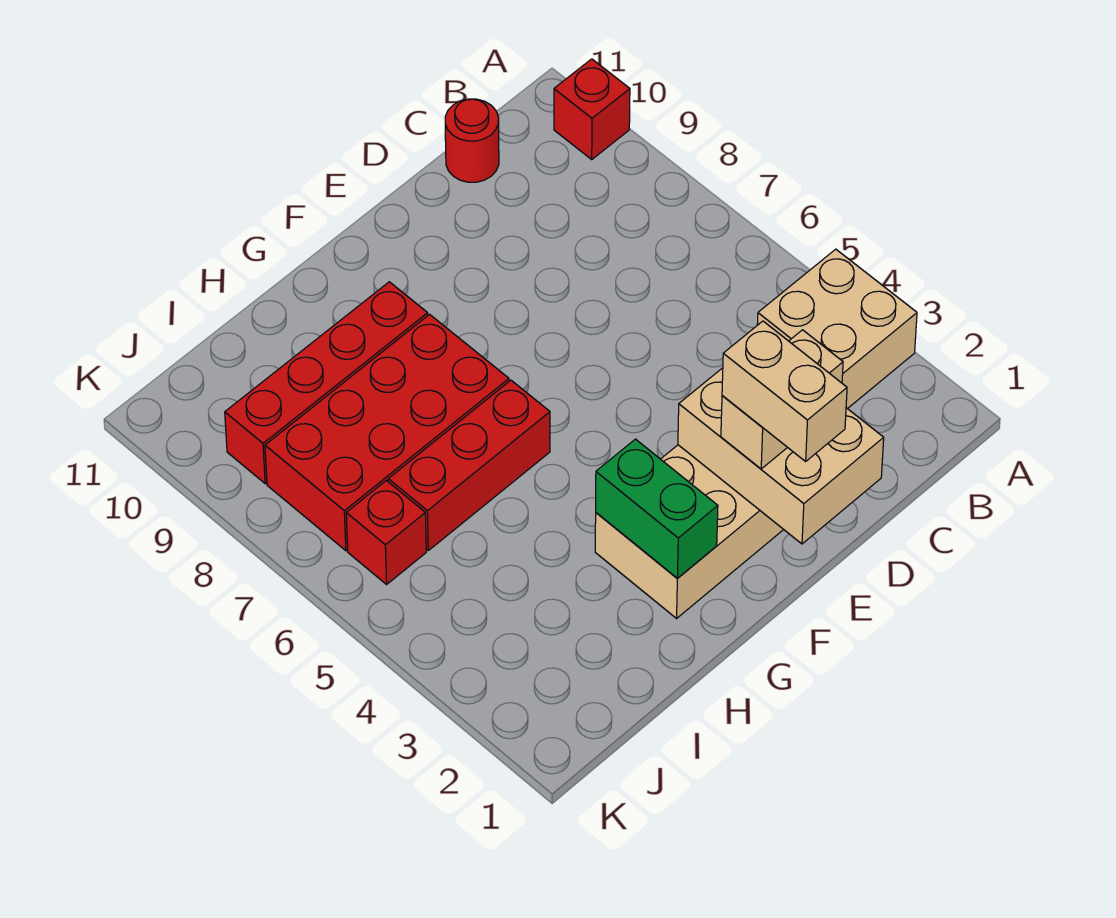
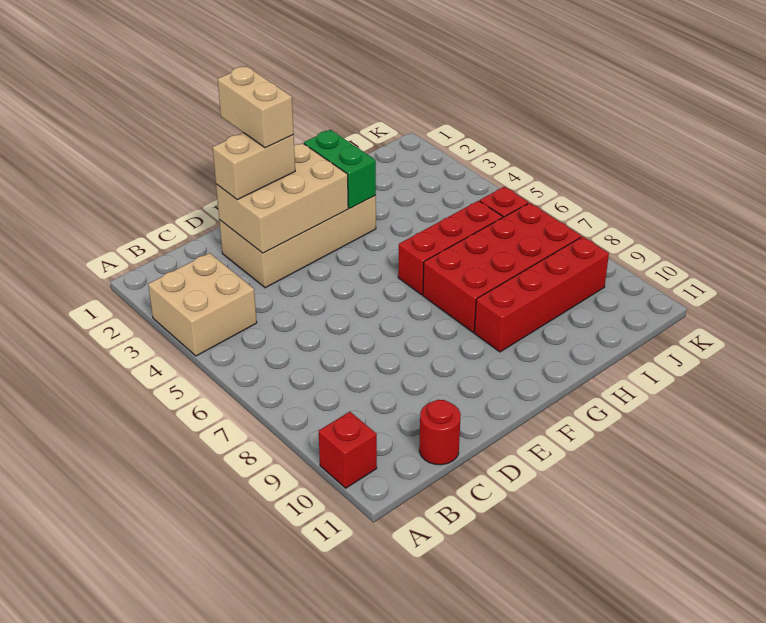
tan brick D1:E3 level 2 -> tan brick D2:F3 level 2

